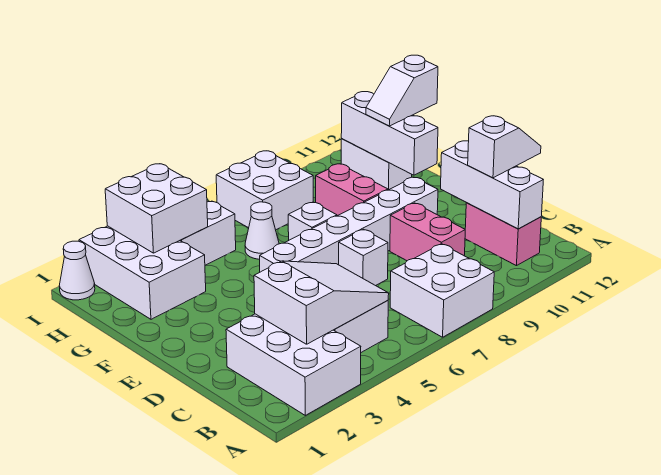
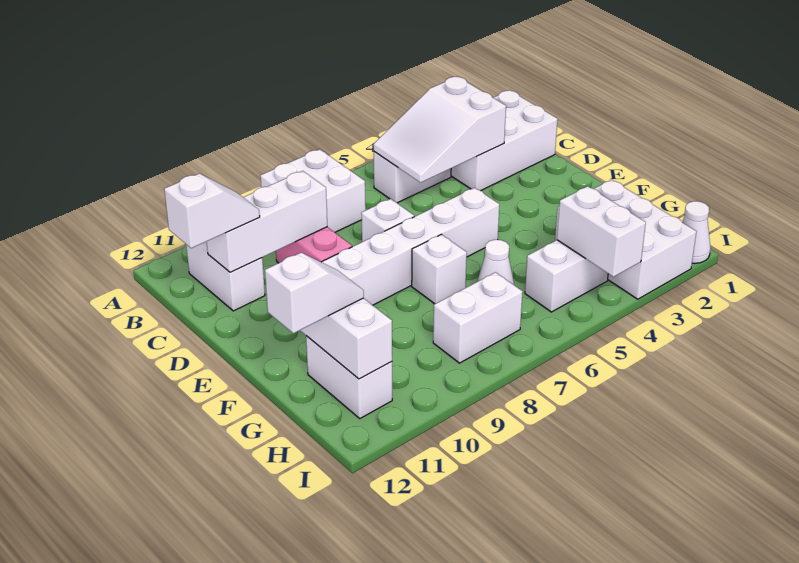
white brick A2:C3 level 1 -> white brick B1:C3 level 1
pink brick B11:C11 level 1 -> white brick B11:C11 level 1
white brick B11:D11 level 2 -> white brick C9:C11 level 2
white slope C11:C12 level 3 top 11 -> white slope C11:C12 level 3 top 12
pink brick F9:G9 level 1 -> none
white brick H3:I4 level 2 -> white brick H4:I4 level 2
white brick H7:I8 level 1 -> white brick H7:H8 level 1

